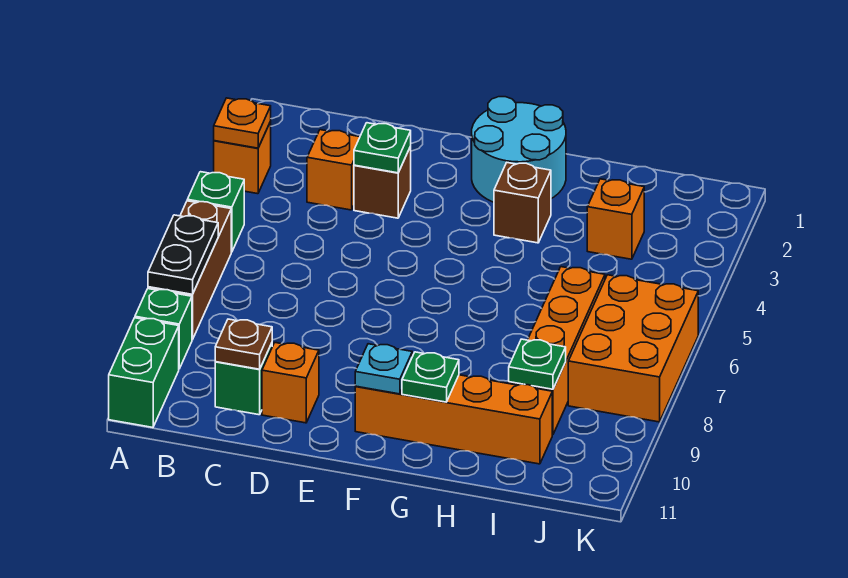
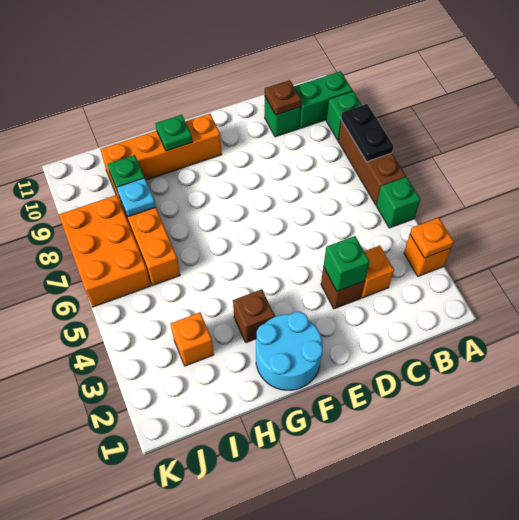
green brick A10:A11 level 1 -> green brick A10:B10 level 1
green plate D3 level 2 -> green brick D3 level 2
orange brick D10 level 1 -> none
cyan plate F10 level 2 -> cyan plate I8 level 2

